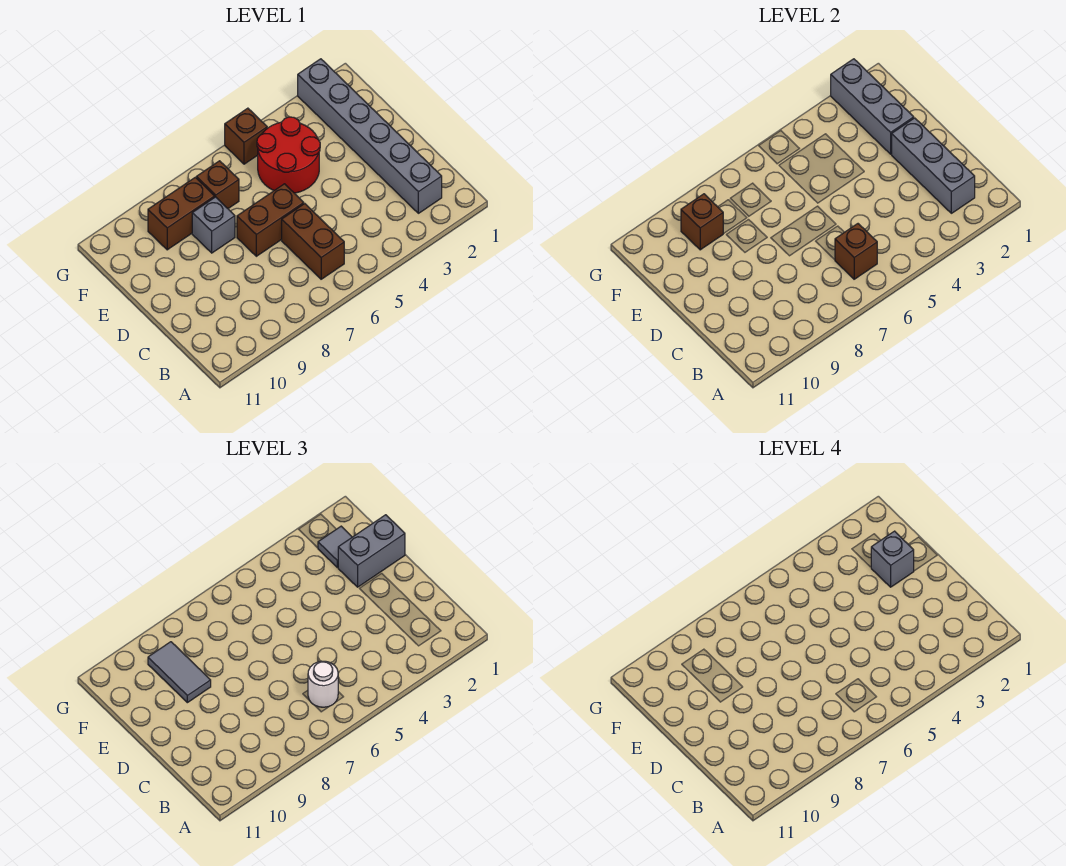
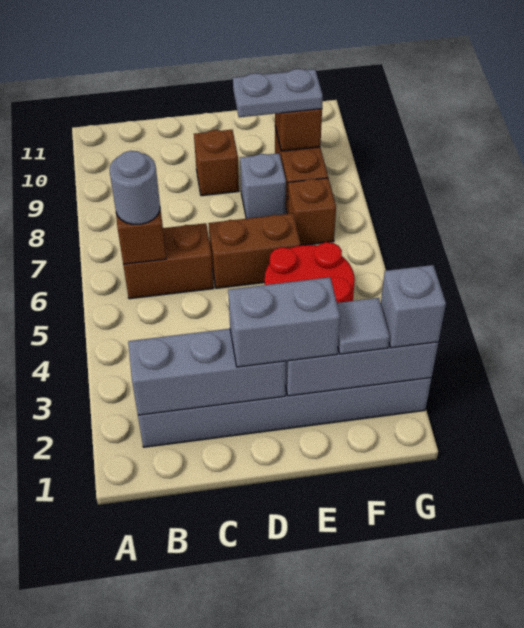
white round brick B6 level 3 -> grey round brick B6 level 3
brown brick D6:D7 level 1 -> brown brick D6:E6 level 1
grey brick E1:E2 level 3 -> grey brick D2:E2 level 3
grey brick E2 level 4 -> grey brick G2 level 3
grey tile E9:F9 level 3 -> grey plate E9:F9 level 3
brown brick G5 level 1 -> brown brick D9 level 1

